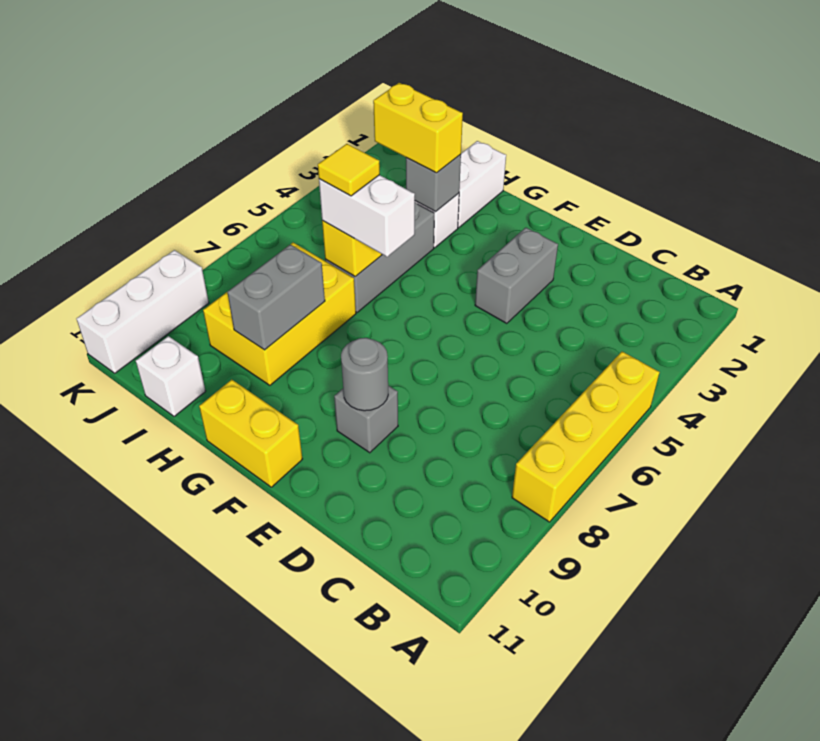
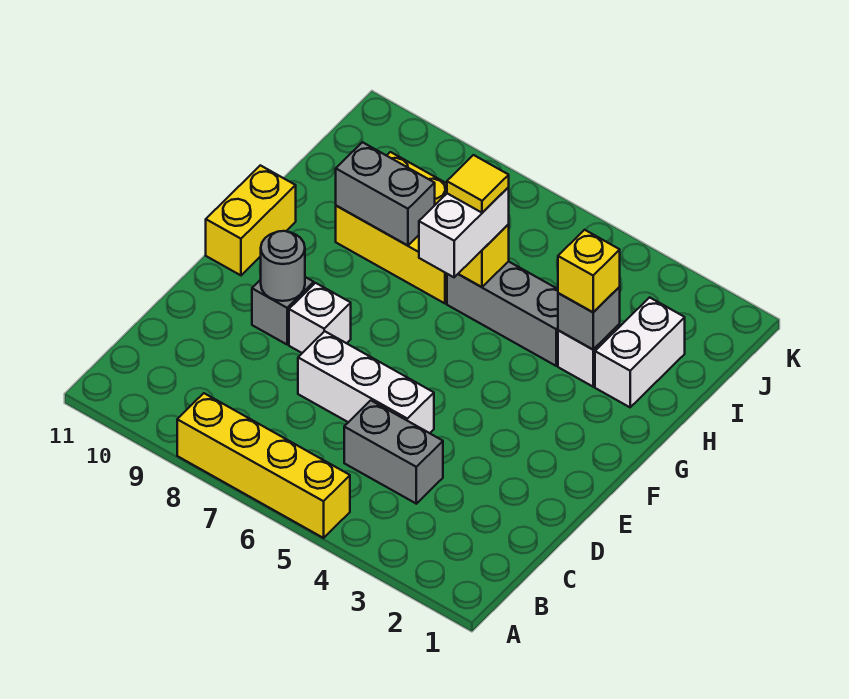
grey brick E3:E4 level 1 -> grey brick C4:C5 level 1
white brick H1:H2 level 1 -> white brick H2:I2 level 1
yellow brick H3:I3 level 3 -> yellow brick H3 level 3
white brick I11 level 1 -> white brick E8 level 1
white brick K9:K11 level 1 -> white brick D5:D7 level 1

